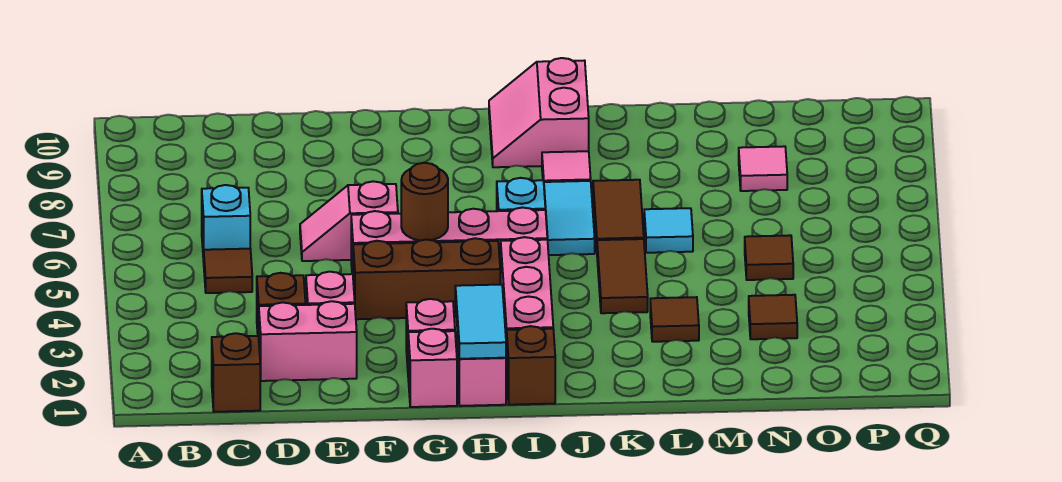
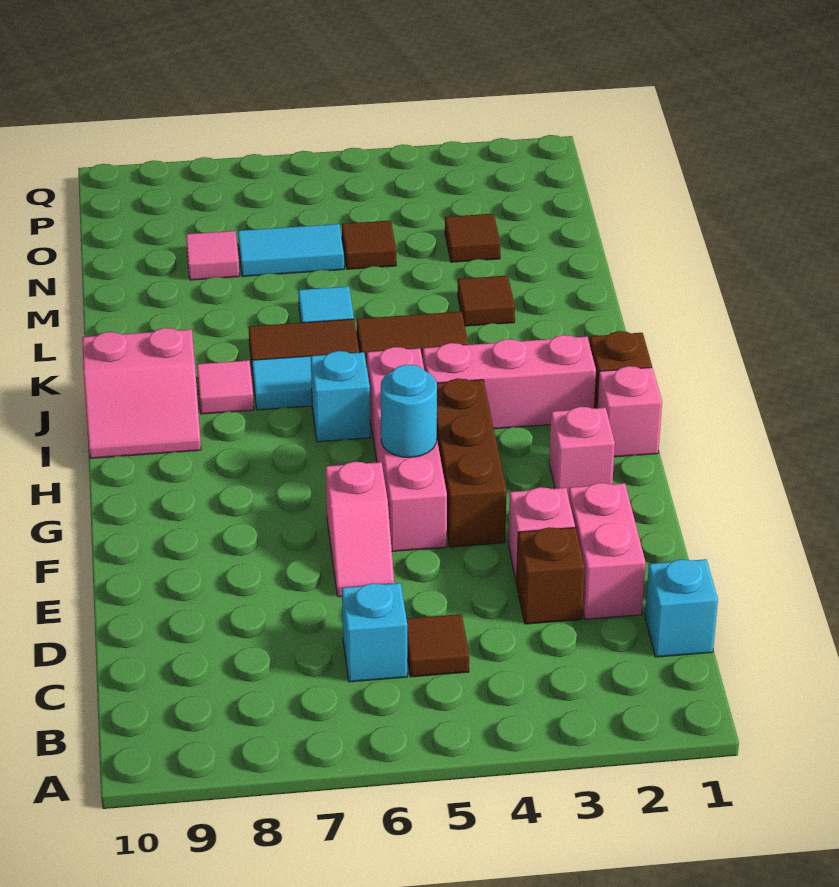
brown brick C1 level 1 -> cyan brick C1 level 1
pink brick G1 level 1 -> none
brown round brick G5 level 2 -> cyan round brick G5 level 2
cyan tile H1:H2 level 2 -> cyan tile N6:N7 level 1

